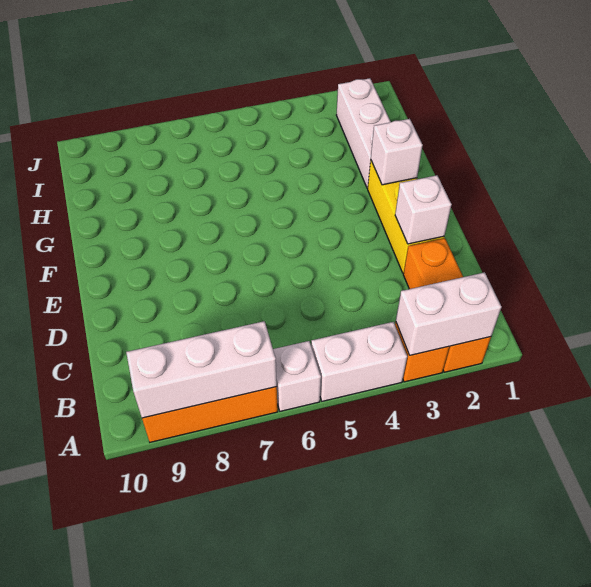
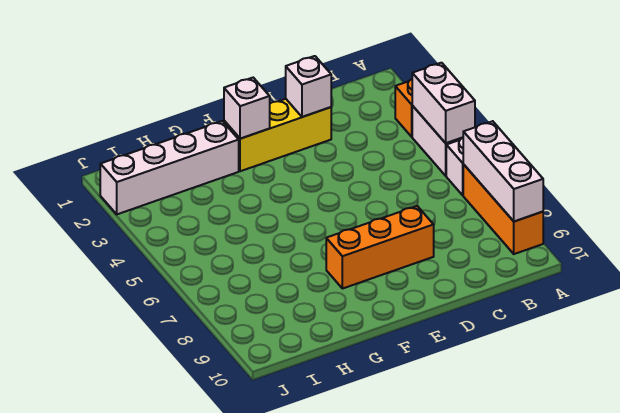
orange brick A2:C2 level 1 -> orange brick D8:F8 level 1
white brick A2:A3 level 2 -> white brick A4:A5 level 2
white brick G2:I2 level 1 -> white brick G2:J2 level 1

